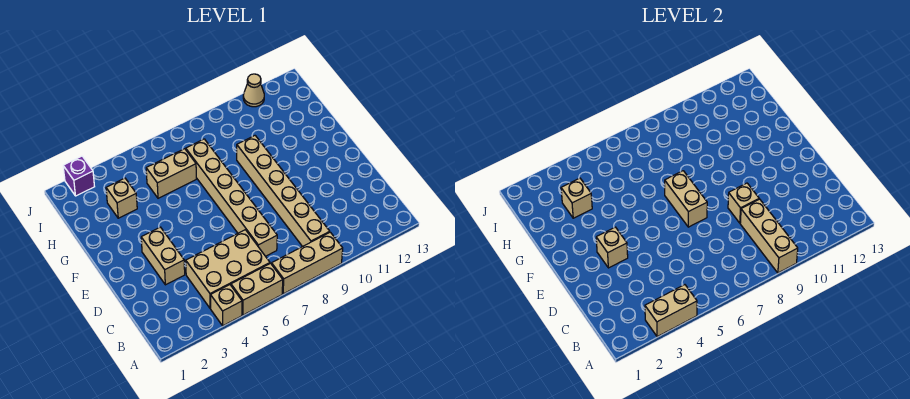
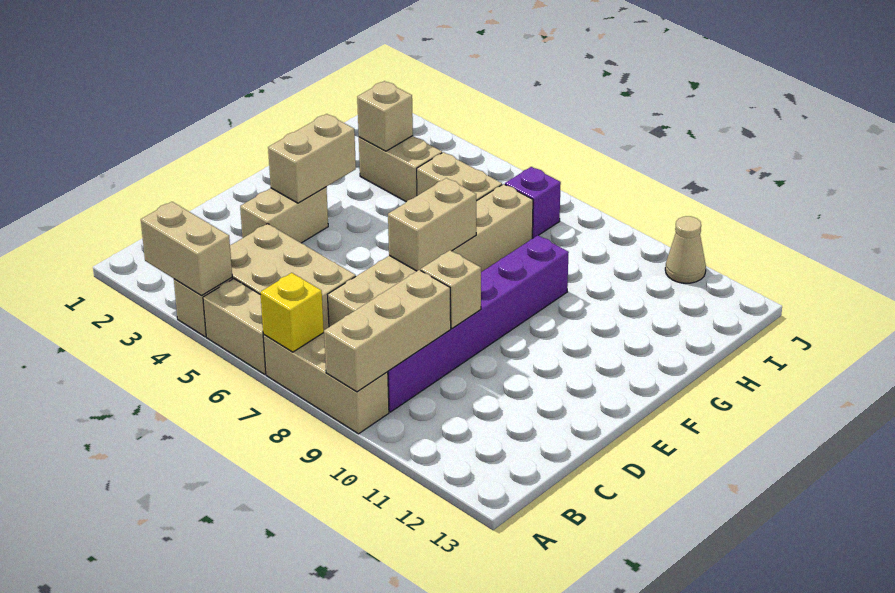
none -> yellow brick A7 level 2
tan brick B9:G9 level 1 -> purple brick B9:G9 level 1
tan brick E3 level 2 -> tan brick E3:F3 level 2
tan brick H3 level 1 -> tan brick H3:H4 level 1
purple brick J2 level 1 -> purple brick I7 level 1

